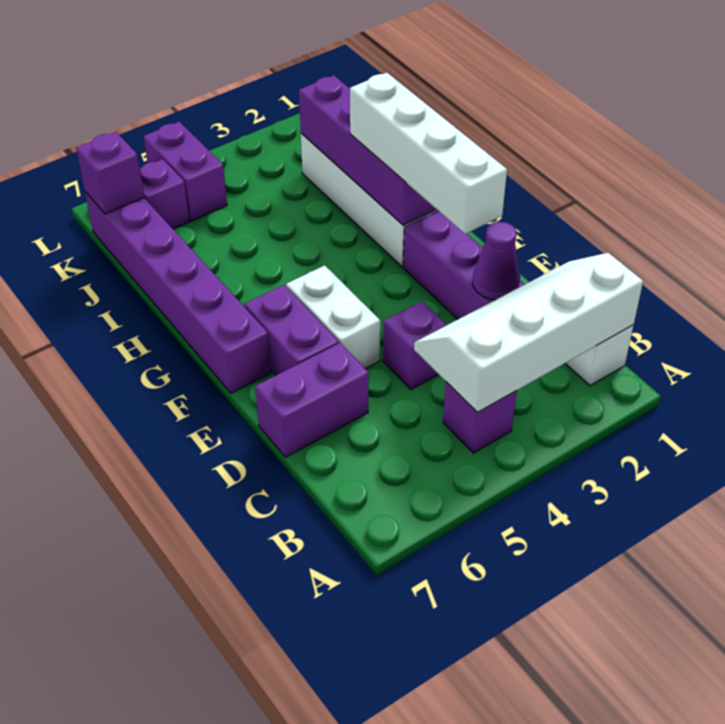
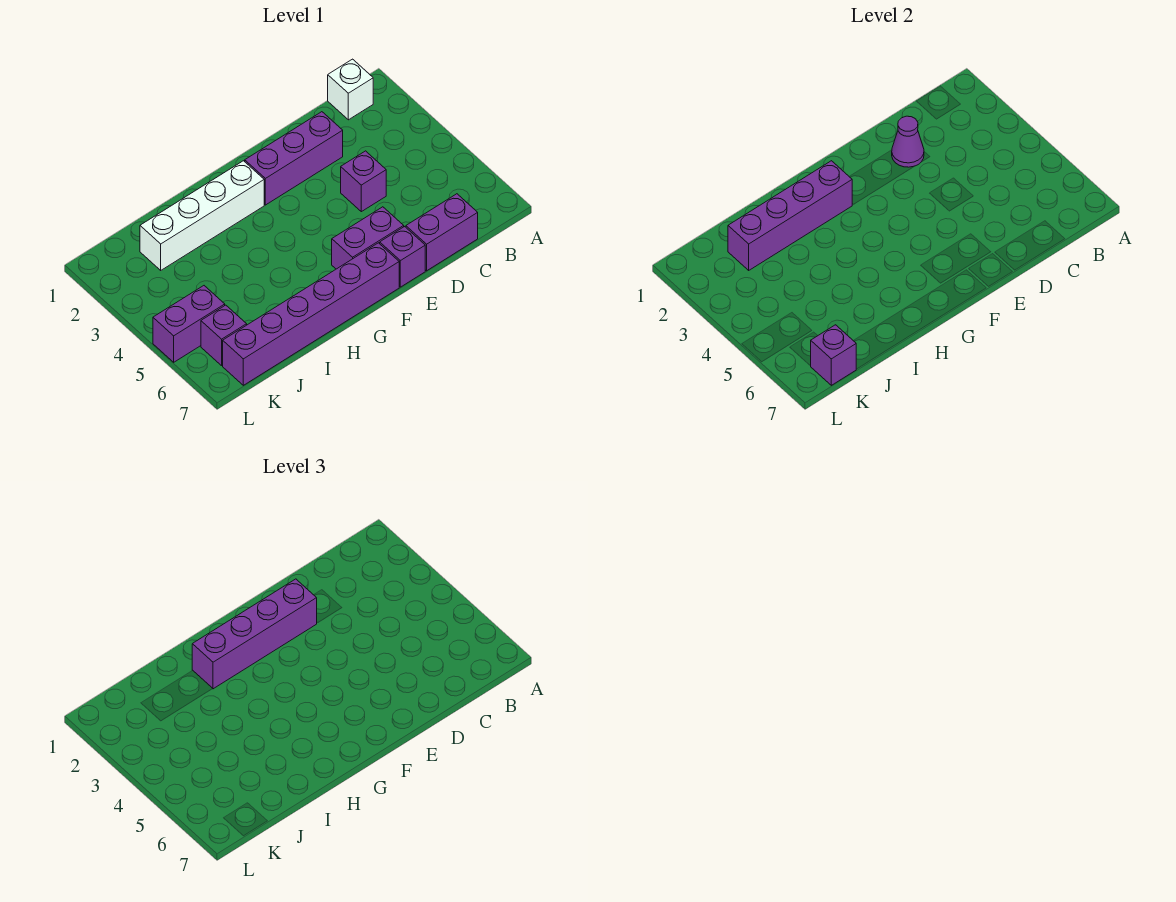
white slope B1:C4 level 2 top B -> none
purple brick B4 level 1 -> purple brick E7 level 1
purple brick D6:D7 level 1 -> purple brick C7:D7 level 1
white brick E2:H2 level 3 -> purple brick E2:H2 level 3
white brick E5:F5 level 1 -> none

